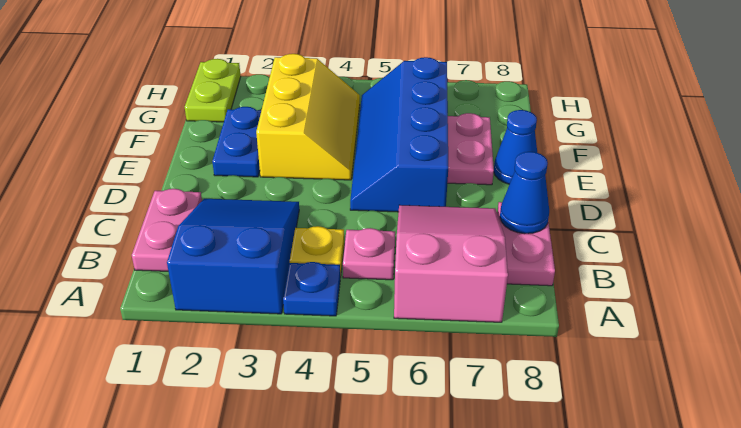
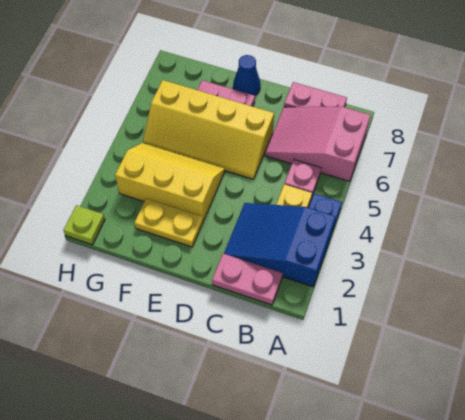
blue cone C8 level 2 -> none
blue slope D5:G6 level 1 top 6 -> yellow slope D5:G6 level 1 top 6
blue plate E2:F2 level 1 -> yellow plate E2:F2 level 1
lime plate G1:H1 level 1 -> lime plate H1 level 1

